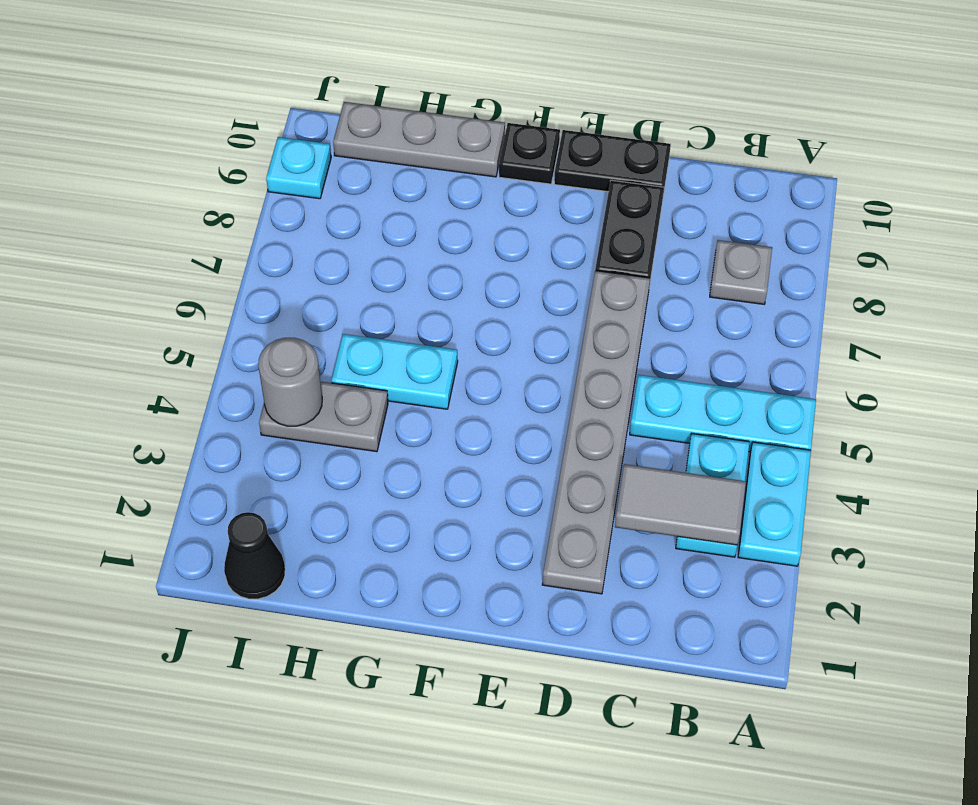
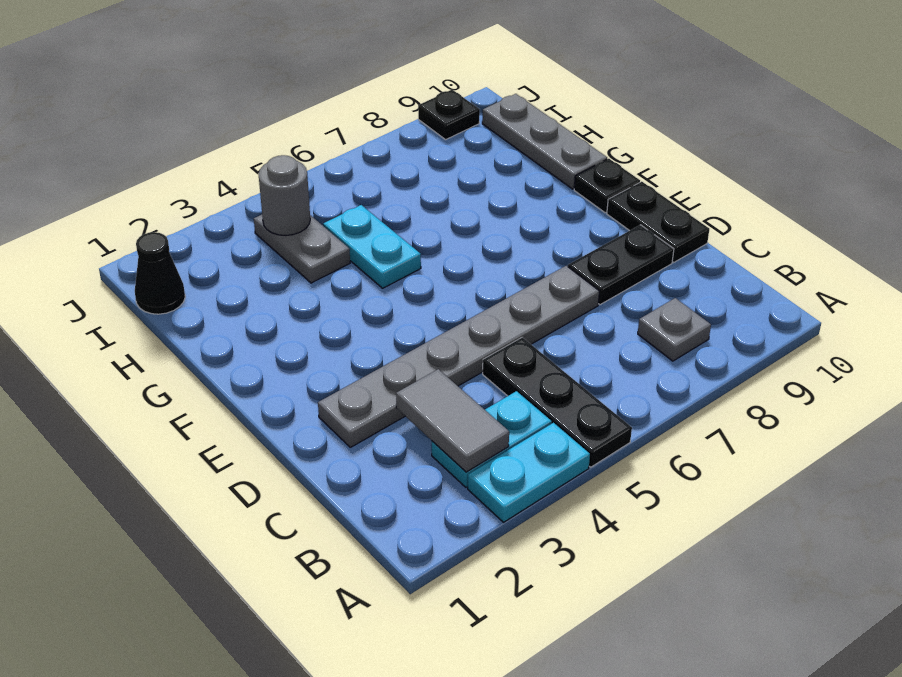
cyan plate A5:C5 level 1 -> black plate A5:C5 level 1
cyan plate J9 level 1 -> black plate J9 level 1

